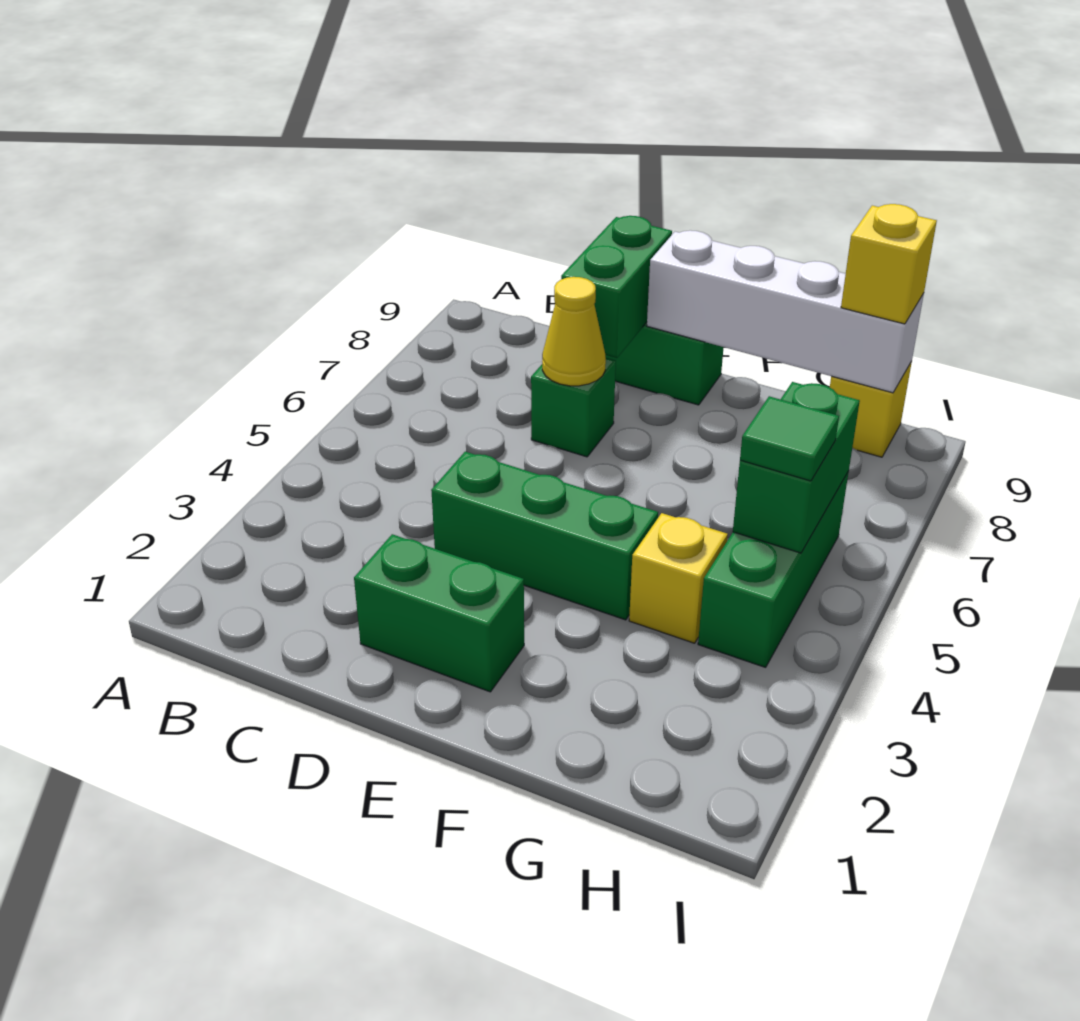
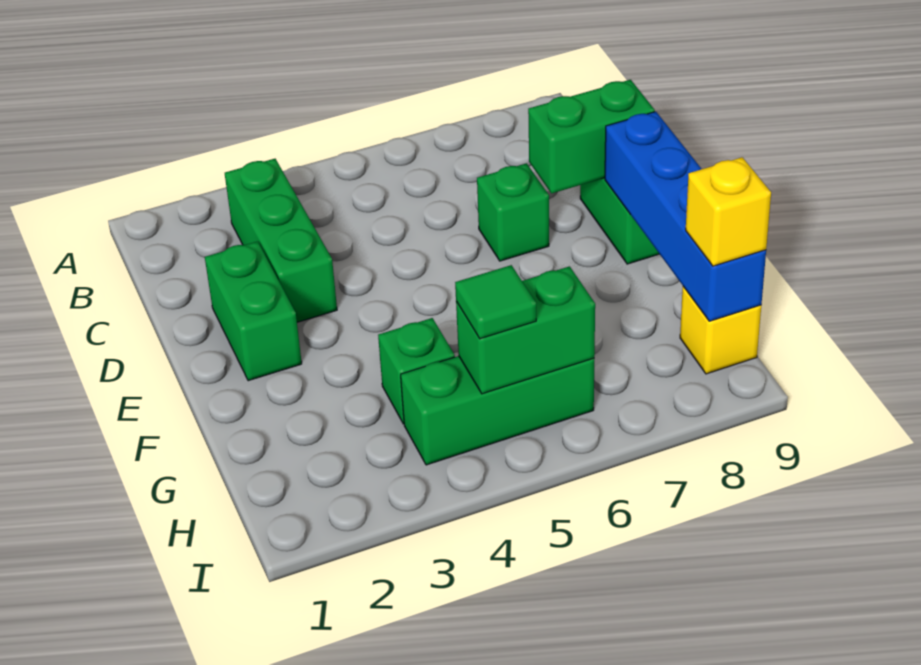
green brick D4:F4 level 1 -> green brick B3:D3 level 1
yellow cone D7 level 2 -> none
white brick E9:H9 level 2 -> blue brick E9:H9 level 2
yellow brick G4 level 1 -> green brick G4 level 1

